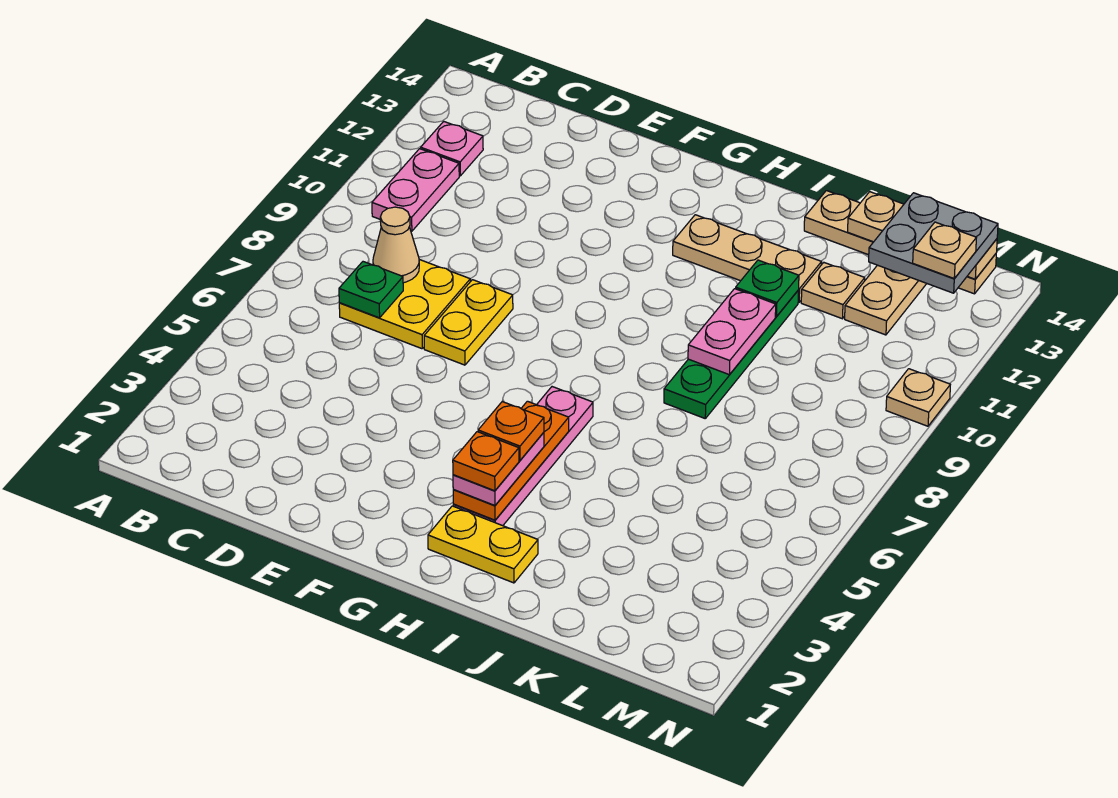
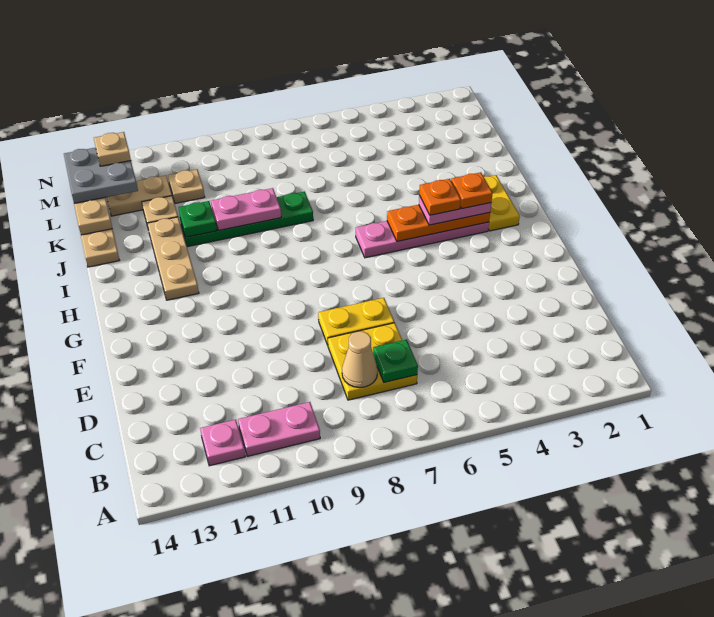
tan plate N10 level 1 -> tan plate L11 level 1

